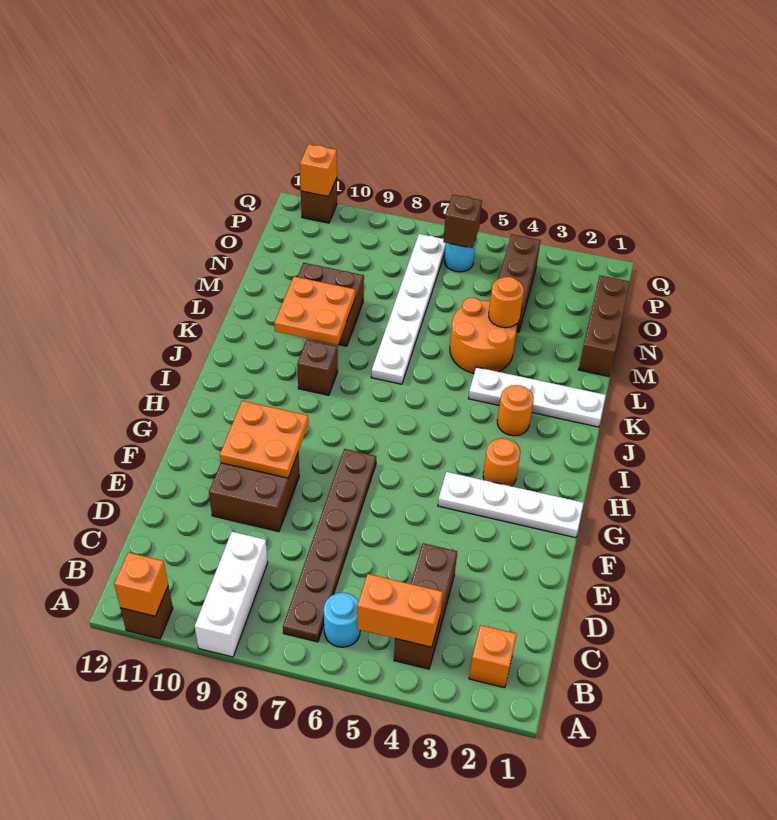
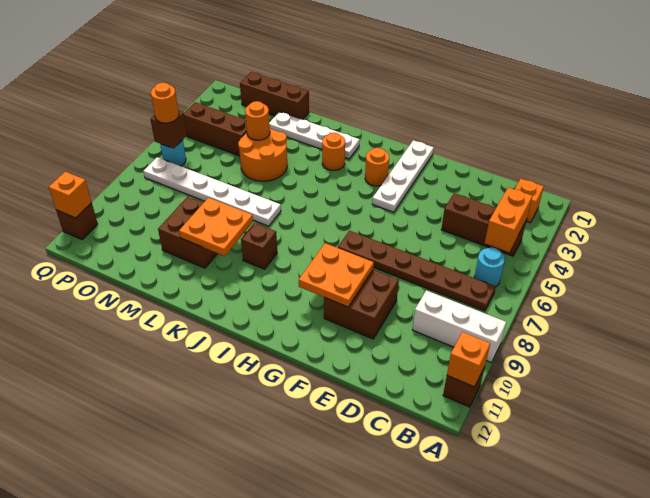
white plate K1:K4 level 1 -> white plate J2:M2 level 1
none -> orange round brick P6 level 3

